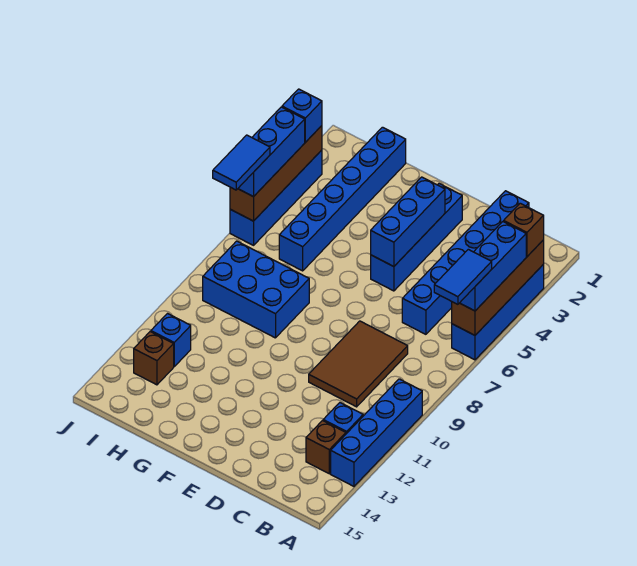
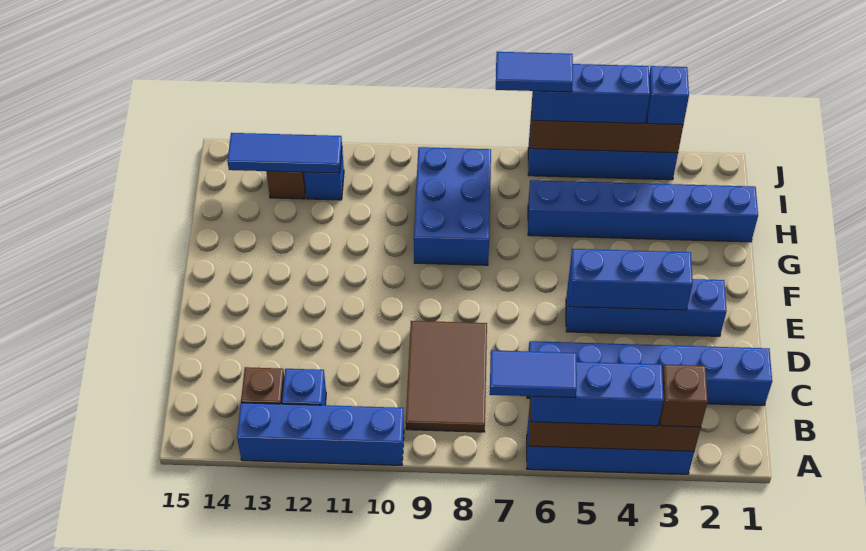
brown tile C8:D10 level 1 -> brown tile B8:D9 level 1
none -> blue tile I12:I14 level 2

